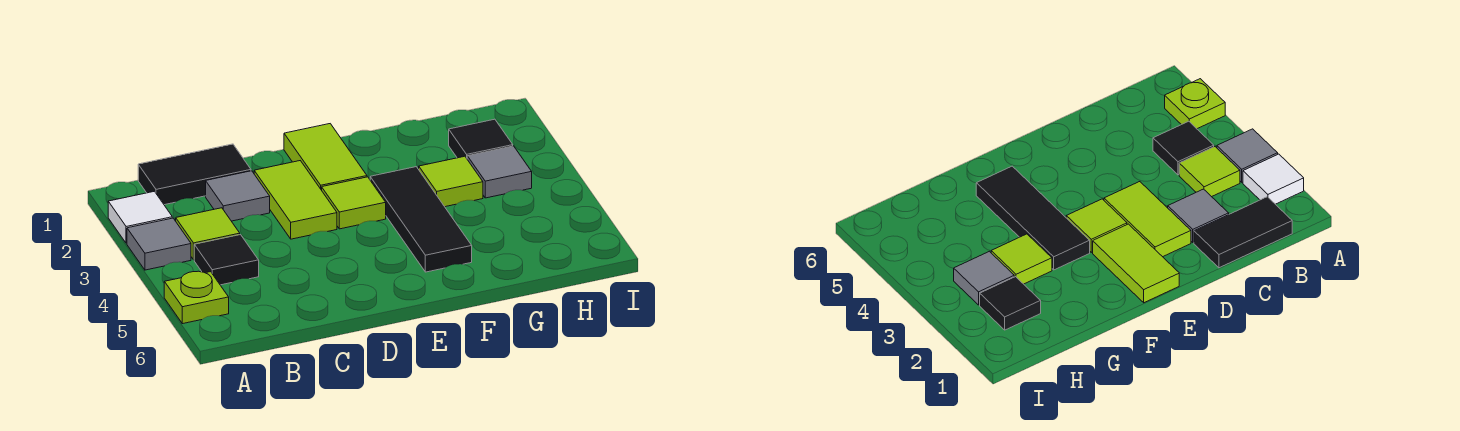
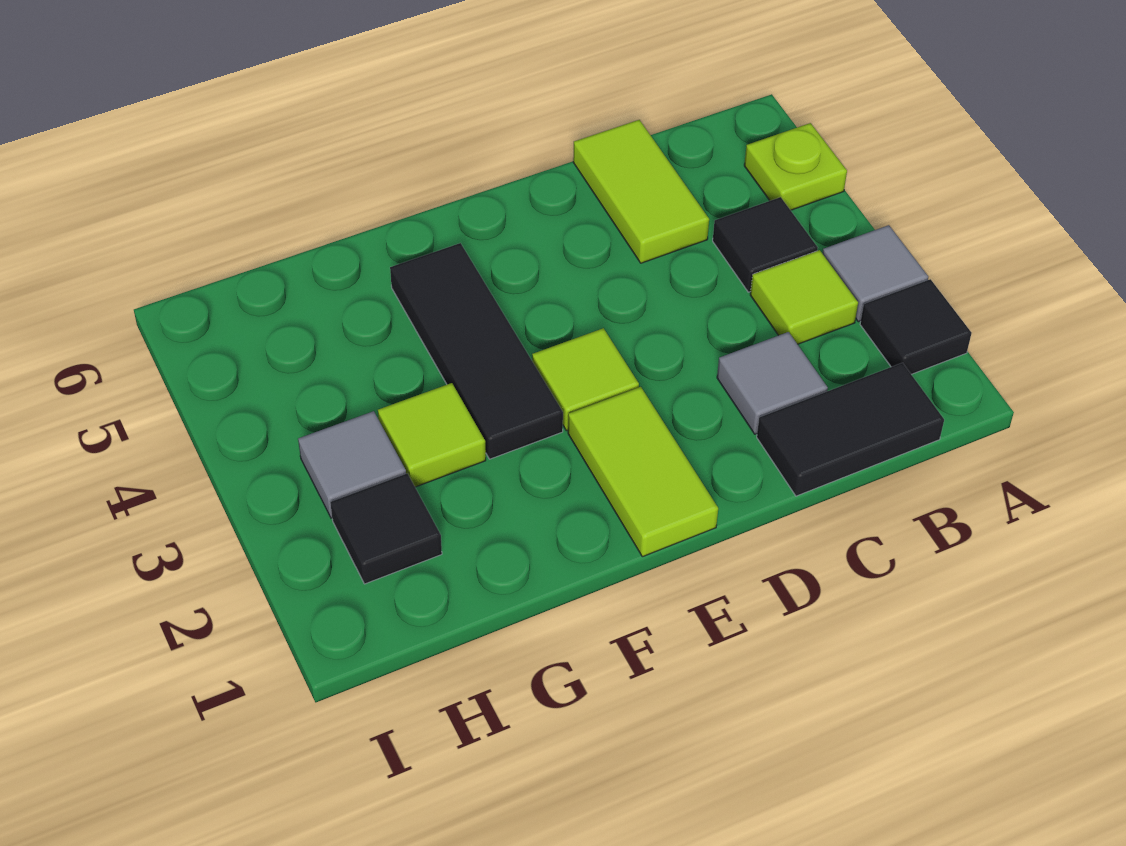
white tile A2 level 1 -> black tile A2 level 1
lime tile D2:D3 level 1 -> lime tile C5:C6 level 1

